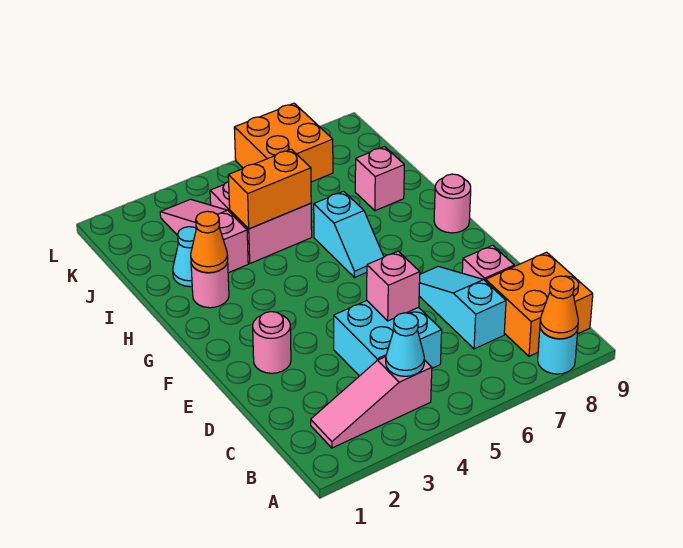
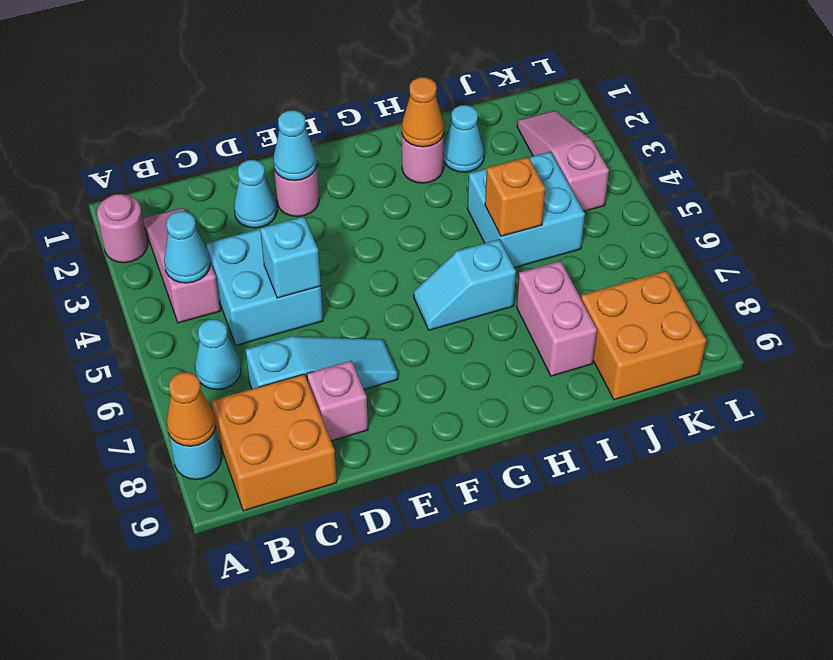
none -> cyan cone B6 level 1
none -> cyan cone D2 level 1
pink brick D5 level 2 -> cyan brick D5 level 2
none -> cyan cone E2 level 2
pink round brick G9 level 1 -> pink round brick A2 level 1
pink slope I3:K3 level 1 top I -> pink slope K2:K4 level 1 top 4
pink brick I4:J5 level 1 -> cyan brick I4:J5 level 1
orange brick I4:I5 level 2 -> orange brick I5 level 2
pink brick I8 level 1 -> pink brick I7:I8 level 1
orange brick K6:L7 level 1 -> orange brick J8:K9 level 1

